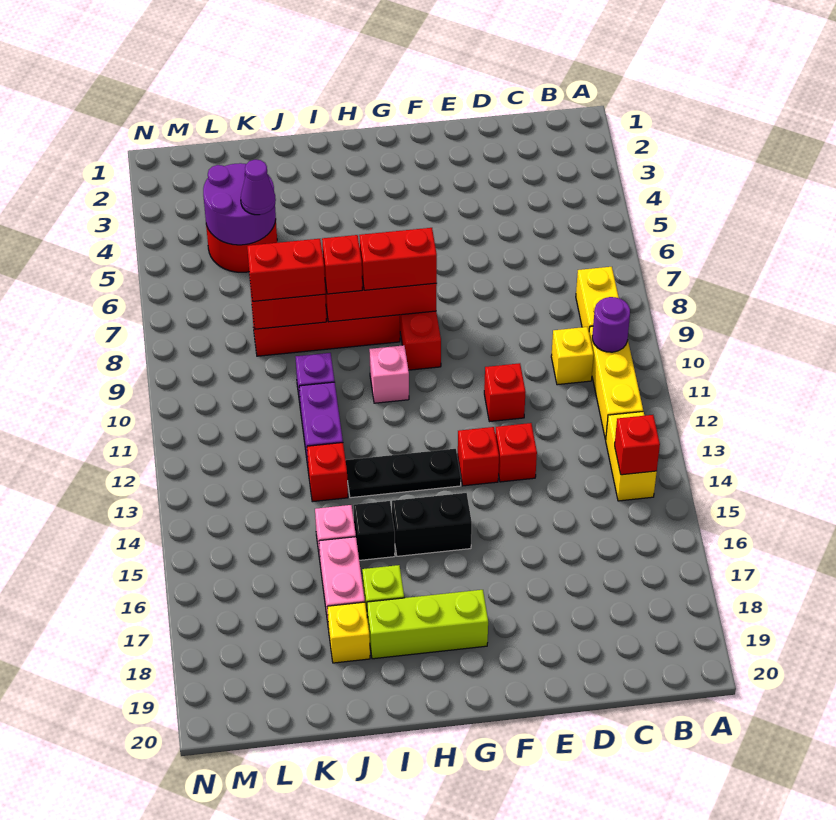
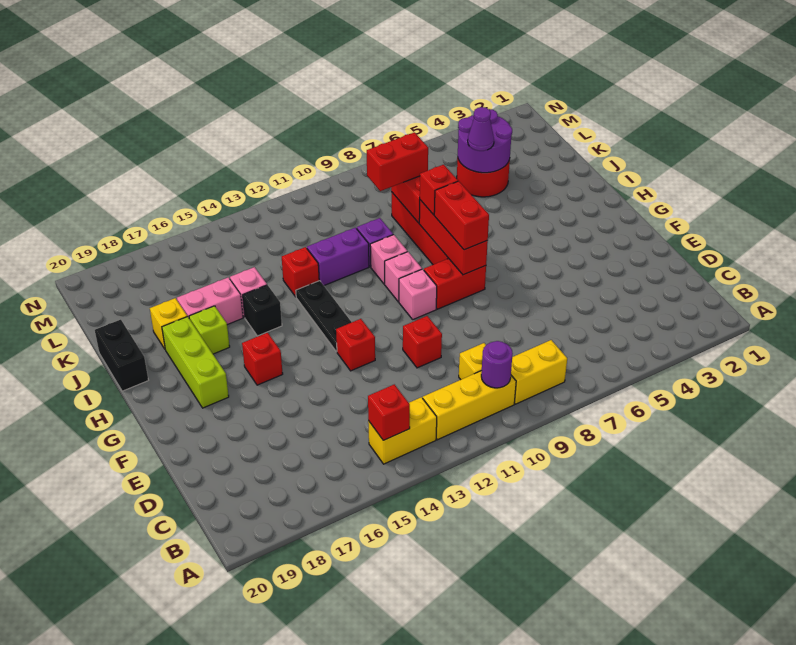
red brick E13 level 1 -> red brick G16 level 1
none -> pink brick G10 level 1
black brick G15:H15 level 1 -> black brick I20:J20 level 1
none -> pink brick I10 level 1
red brick J8:K8 level 3 -> red brick K8:K9 level 3

